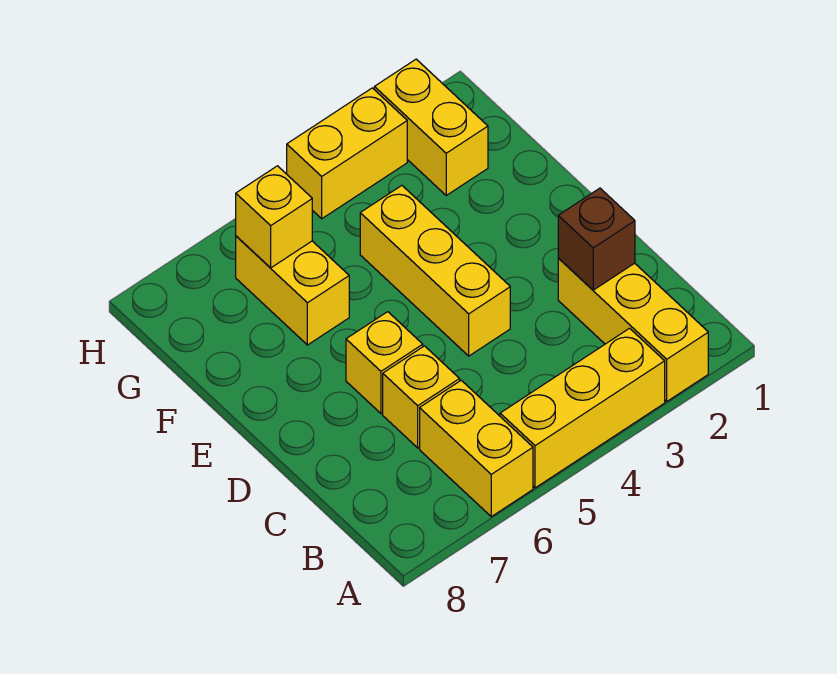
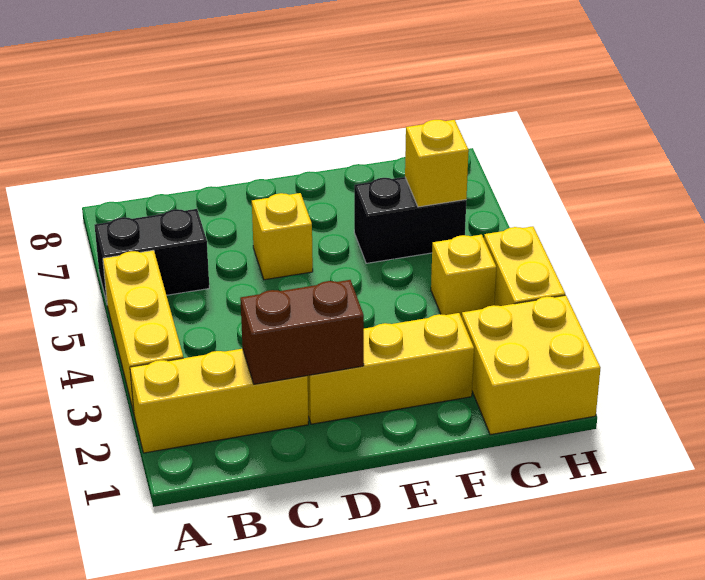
yellow brick A6:B6 level 1 -> black brick A6:B6 level 1
brown brick C2 level 2 -> brown brick C2:D2 level 2
yellow brick C6 level 1 -> yellow brick G4 level 1
yellow brick D4:F4 level 1 -> yellow brick D2:F2 level 1
yellow brick F6:G6 level 1 -> black brick F6:G6 level 1
yellow brick G2:H2 level 1 -> yellow brick G1:H2 level 1

